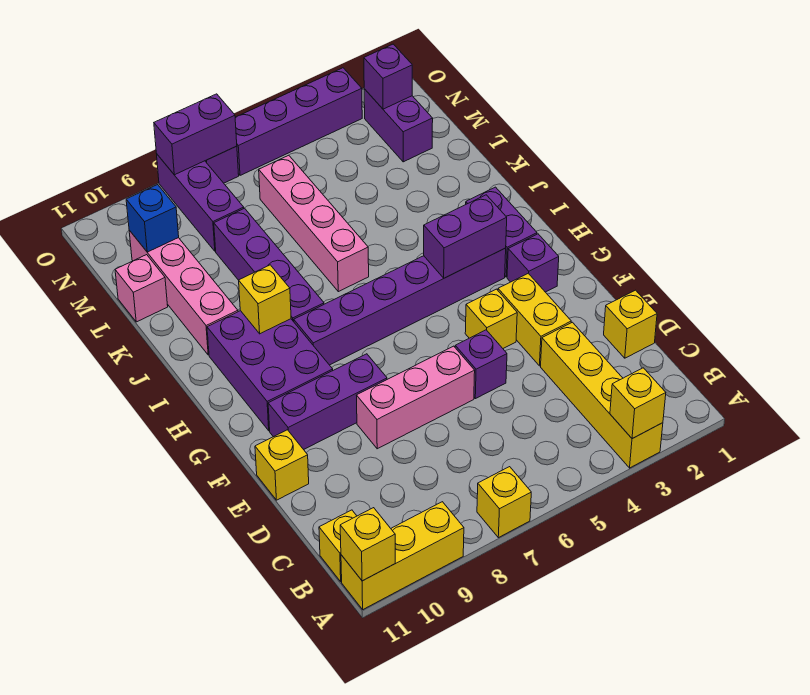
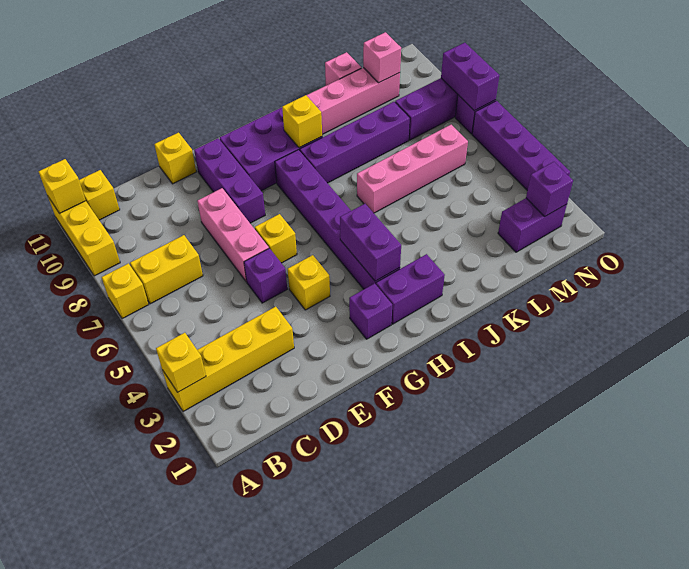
yellow brick D1 level 1 -> yellow brick F6 level 1
yellow brick E3:F3 level 1 -> yellow brick B7:C7 level 1
blue brick M10 level 2 -> pink brick M10 level 2

